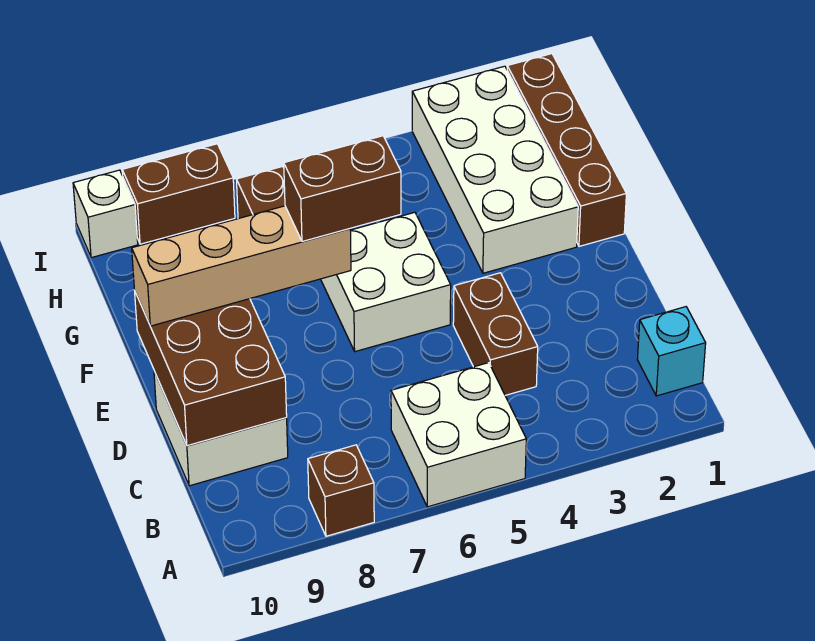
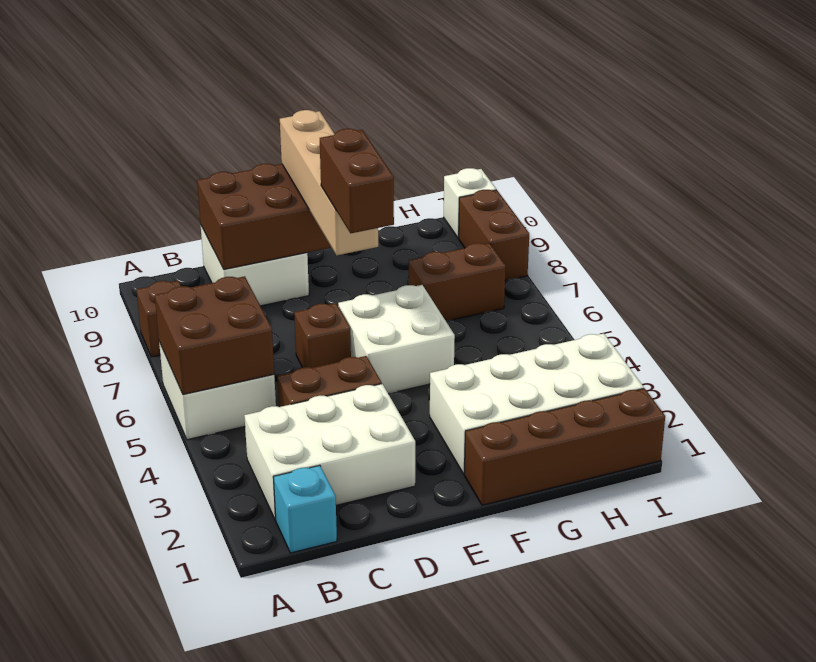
none -> brown brick A5:B6 level 2
none -> white brick B2:D3 level 1
none -> brown brick D6 level 1

